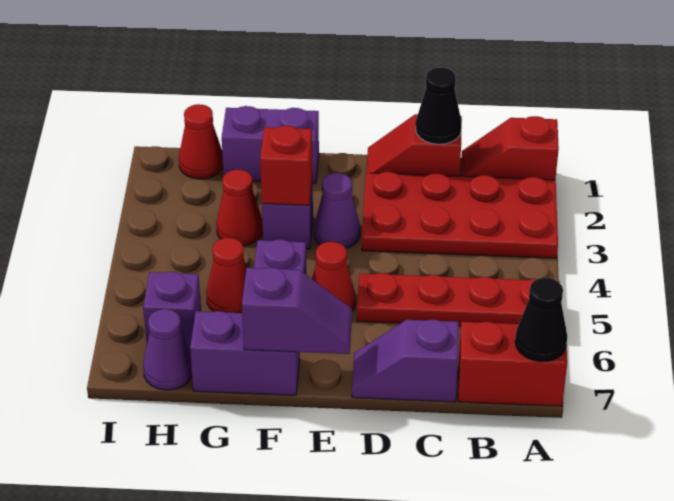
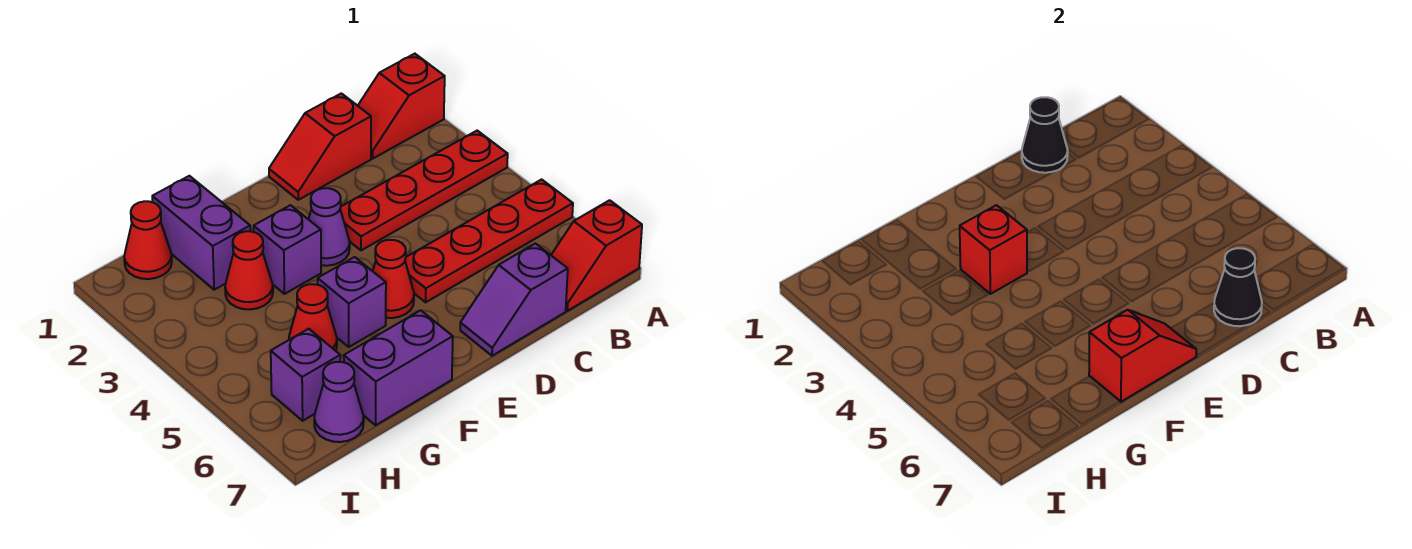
red plate A2:D3 level 1 -> red plate A3:D3 level 1
red brick A7:B7 level 1 -> red slope A7:B7 level 1 top A
black cone A7 level 2 -> black cone C7 level 2
purple slope E7:F7 level 2 top F -> red slope E7:F7 level 2 top F
purple brick F1:G1 level 1 -> purple brick G1:G2 level 1

